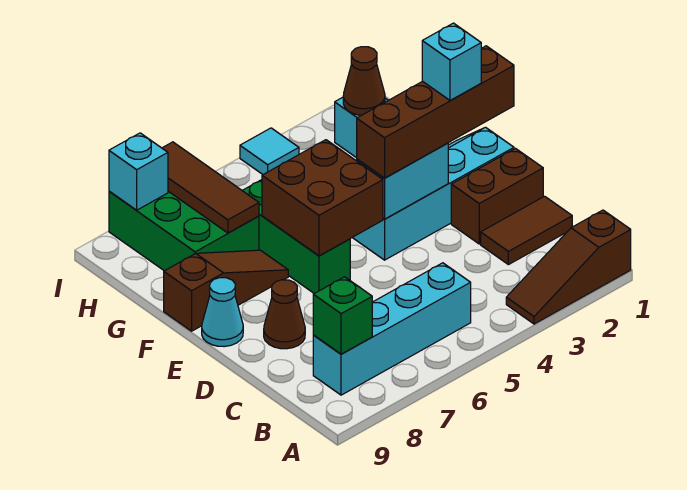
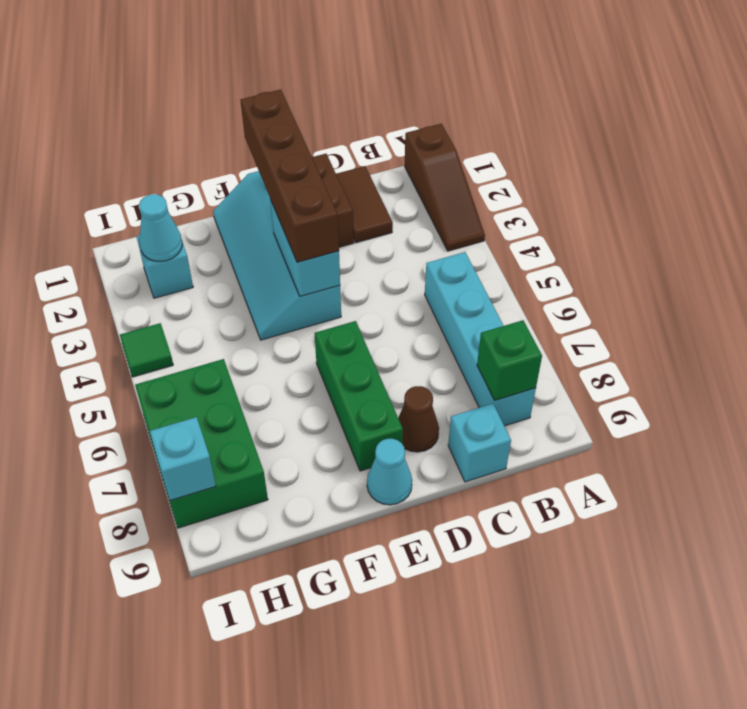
cyan brick E2 level 4 -> cyan brick C9 level 1
brown brick E5:F6 level 2 -> none
green brick E6:G6 level 1 -> green brick E6:E8 level 1
brown slope F7:F9 level 1 top 9 -> none
green brick G7:I8 level 1 -> green brick H6:I8 level 1
brown tile G7:I7 level 2 -> none
brown cone H2 level 2 -> cyan cone H2 level 2
cyan tile I4 level 1 -> green tile I4 level 1

